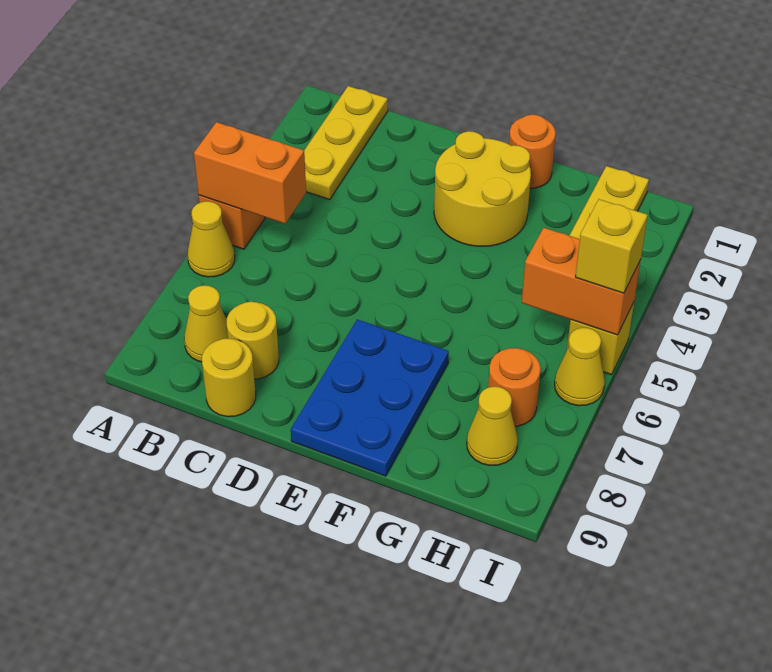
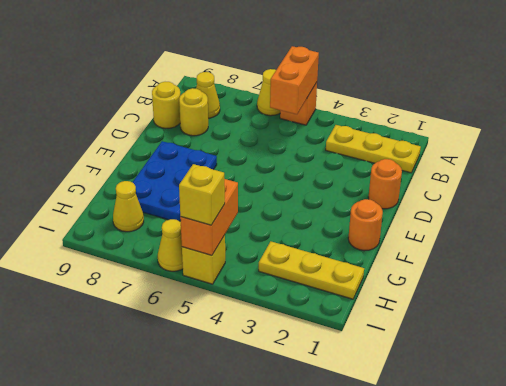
yellow round brick E2:F3 level 1 -> none
blue plate E7:F9 level 1 -> blue plate E7:G8 level 1
orange round brick H7 level 1 -> orange round brick D1 level 1

